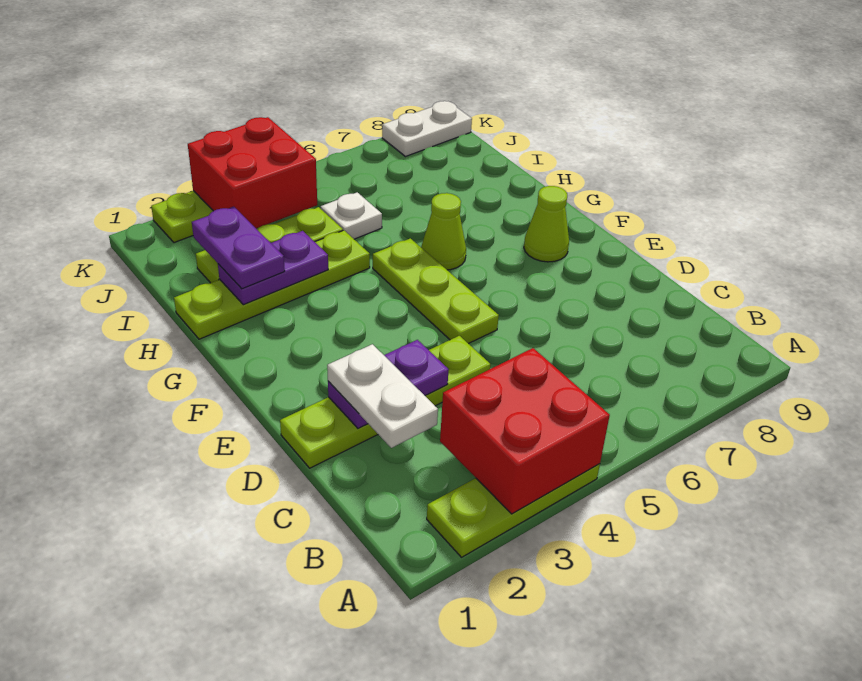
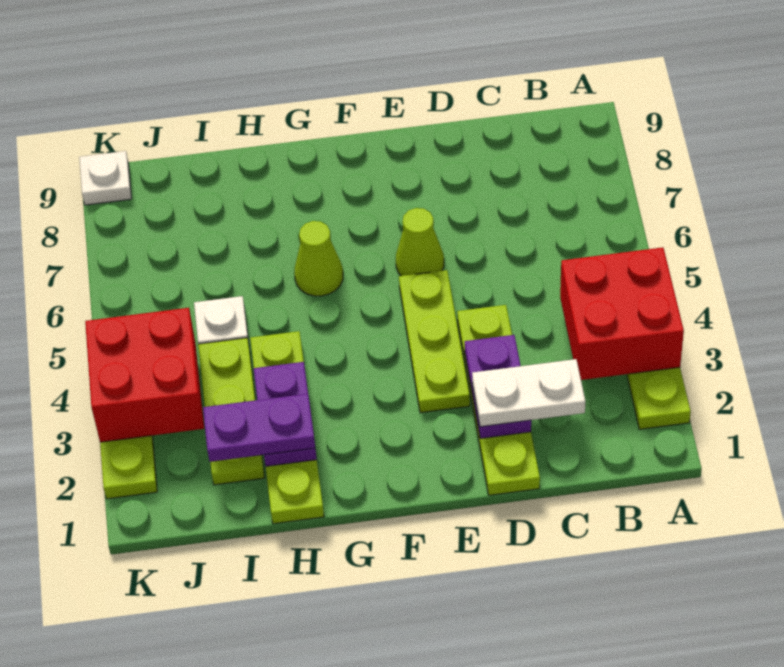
lime plate E5:G5 level 1 -> lime plate E3:E5 level 1
lime cone F8 level 1 -> lime cone E6 level 1
white plate K8:K9 level 1 -> white plate K9 level 1

